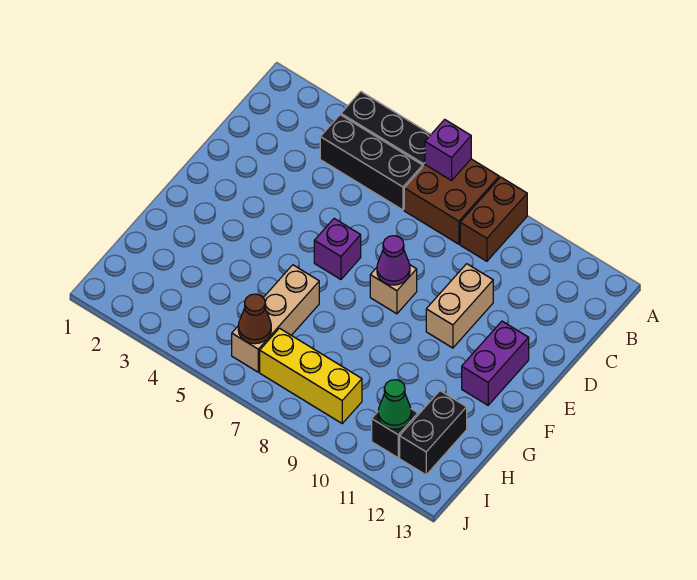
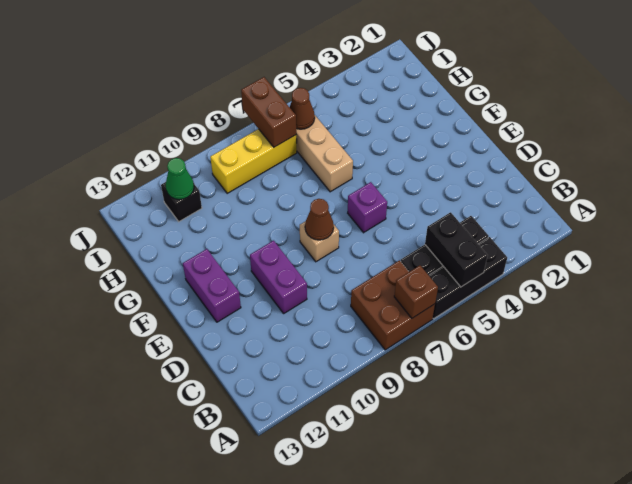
purple brick A7 level 2 -> brown brick A7 level 2
brown brick A9:B9 level 1 -> brown brick I7:J7 level 2
tan brick D10:E10 level 1 -> purple brick D10:E10 level 1
purple cone E8 level 2 -> brown cone E8 level 2
black brick H12:I12 level 1 -> black brick A5:B5 level 2

